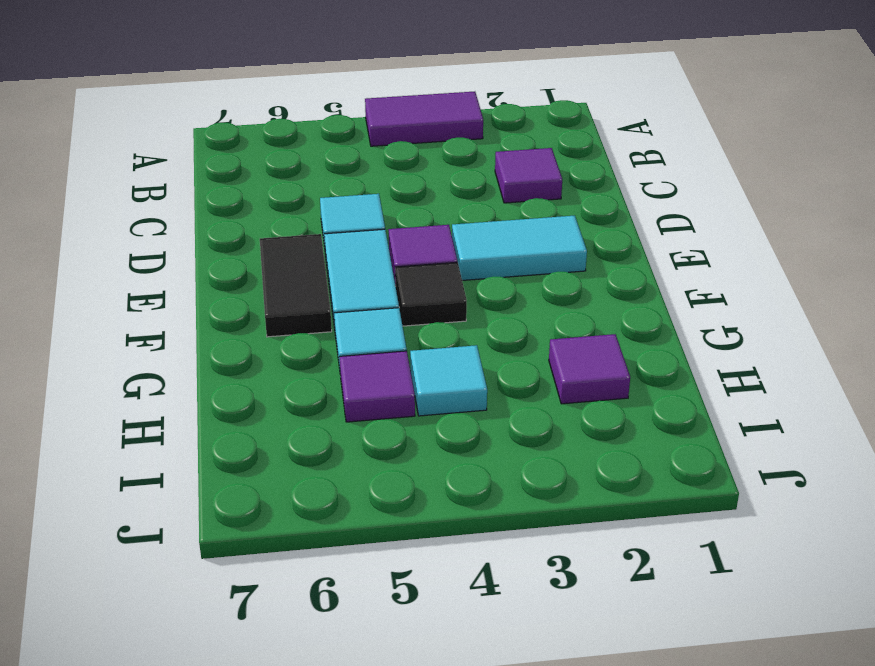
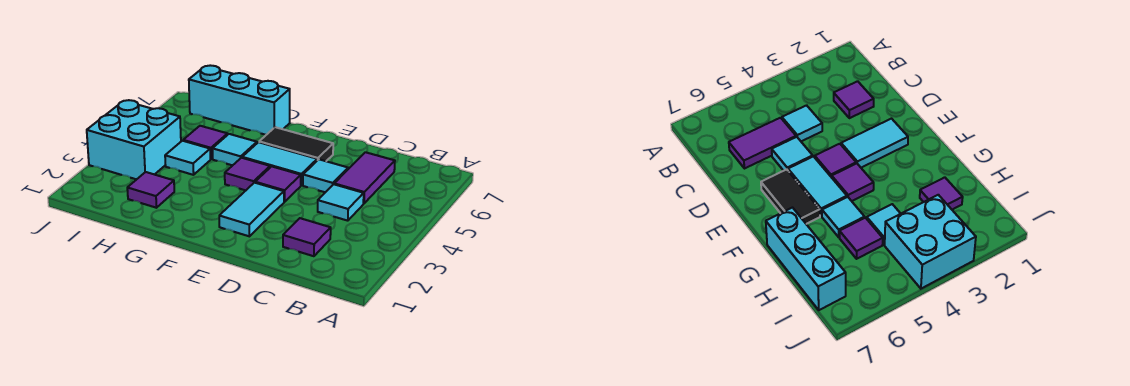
purple tile A3:A4 level 1 -> purple tile C5:C6 level 1
none -> cyan tile C4 level 1
black tile F4 level 1 -> purple tile F4 level 1
none -> cyan brick G7:I7 level 1
none -> cyan brick I3:J4 level 1

